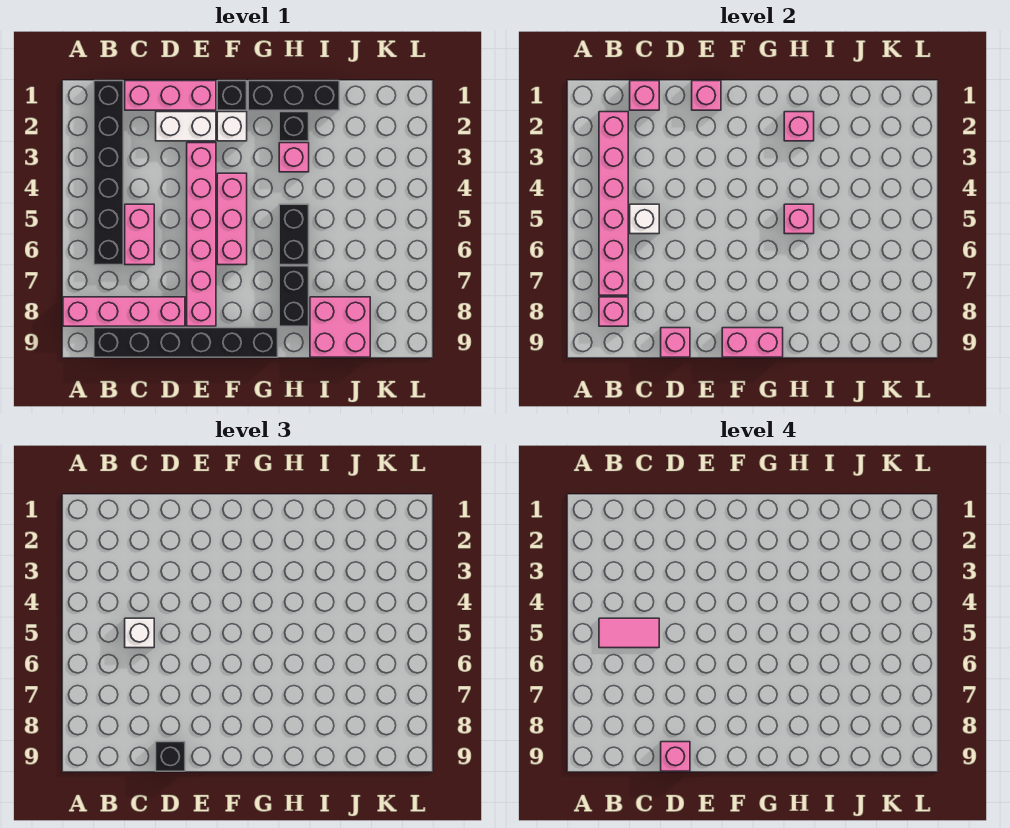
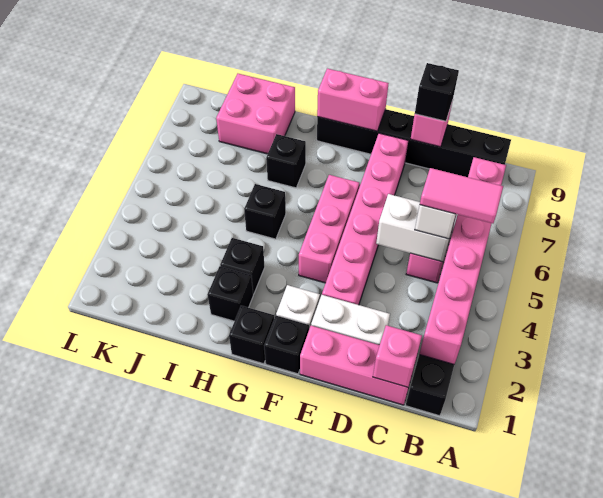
pink brick A8:D8 level 1 -> none
pink brick B8 level 2 -> none
white brick C5 level 2 -> white brick C5:D5 level 2
pink brick D9 level 4 -> none
pink brick E1 level 2 -> none
black brick G1:I1 level 1 -> black brick G1 level 1
pink brick H2 level 2 -> none
pink brick H3 level 1 -> black brick H3 level 1
black brick H5:H6 level 1 -> black brick H5 level 1
pink brick H5 level 2 -> none
black brick H7:H8 level 1 -> black brick H7 level 1

